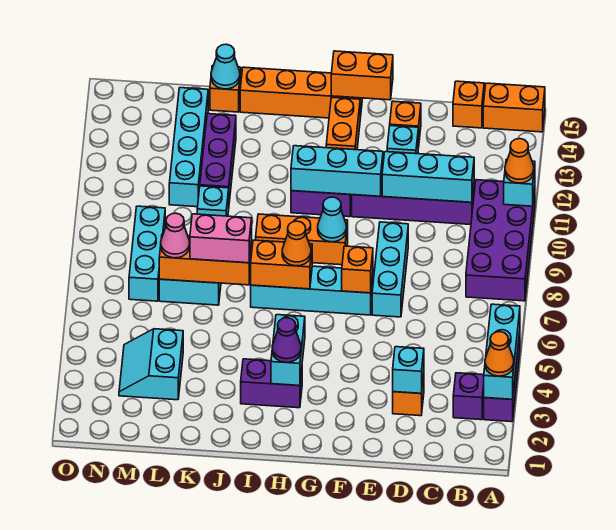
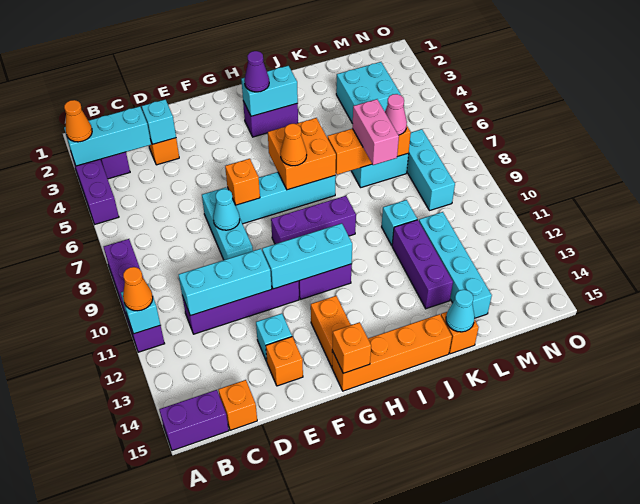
cyan brick A3:A5 level 2 -> cyan brick A3:C3 level 2
purple brick A8:B11 level 1 -> purple brick A8:A11 level 1
orange brick A15:B15 level 1 -> purple brick A15:B15 level 1
orange brick F15:G15 level 2 -> orange brick G15 level 2
orange brick G9:I9 level 1 -> purple brick G9:I9 level 1
cyan cone G9 level 2 -> cyan cone E8 level 2
cyan brick H3:H4 level 2 -> cyan brick H3:I3 level 2
orange brick H7:I7 level 2 -> orange brick H6:I7 level 2
pink brick J7:K7 level 3 -> pink brick K7:K8 level 3
cyan slope L3:M4 level 1 top L -> cyan brick L3:M4 level 1

